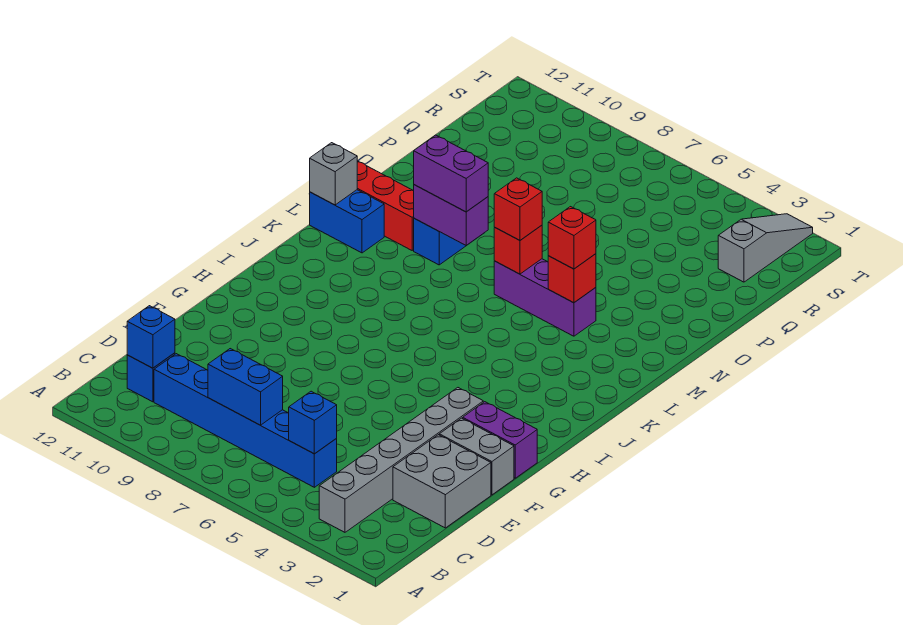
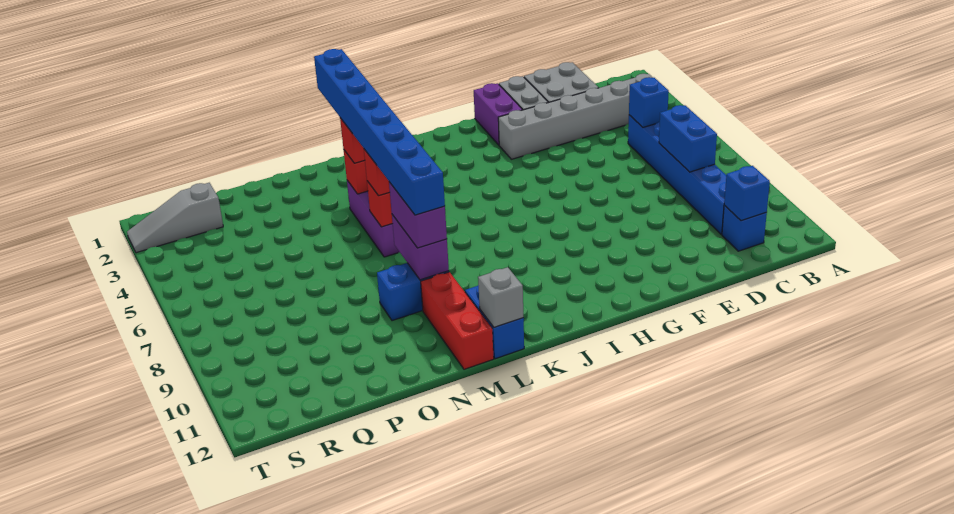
none -> blue brick M2:M9 level 4

